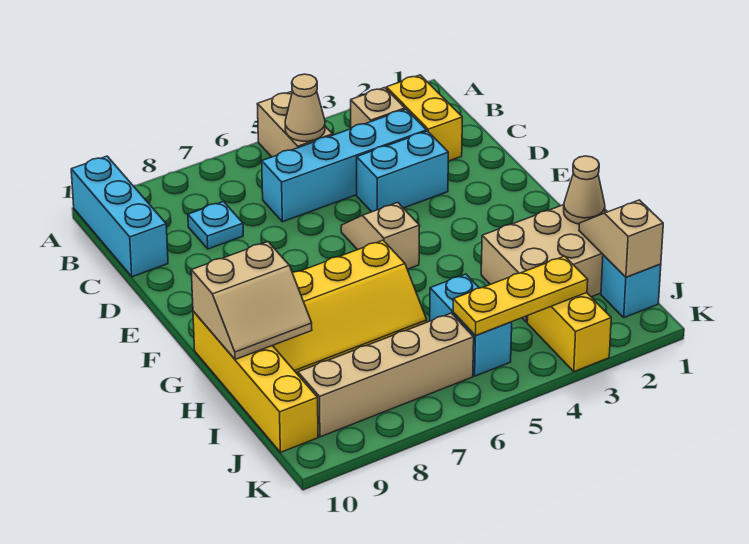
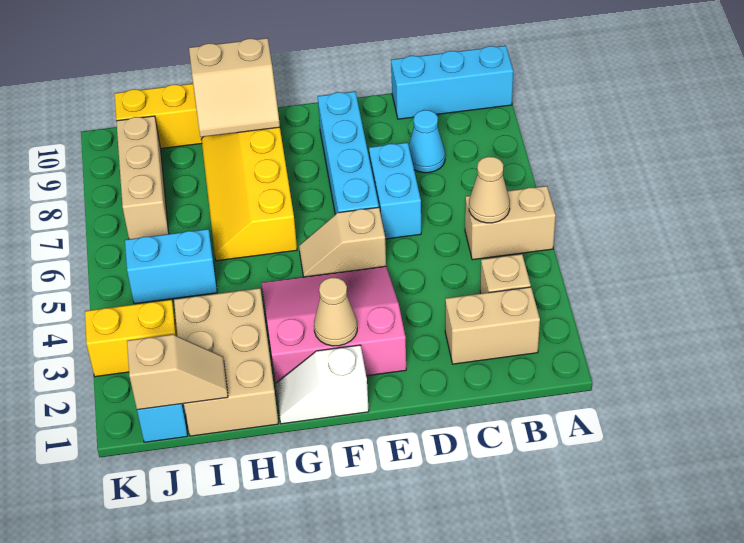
yellow brick B2:C2 level 1 -> tan brick B2:C2 level 1
cyan brick C3:C6 level 1 -> cyan brick E6:E9 level 1
cyan plate C8 level 1 -> cyan cone C8 level 1
cyan brick D3:D4 level 1 -> cyan brick D6:D7 level 1
none -> pink slope E2:G4 level 1 top 2
tan slope E5:F5 level 1 top F -> tan slope E5:F5 level 1 top E
none -> white slope F1:G1 level 1 top F
tan slope G9:H10 level 2 top G -> tan slope G9:H10 level 2 top 10
tan cone H1 level 2 -> tan cone F2 level 2
yellow plate J3:J5 level 2 -> none
tan brick J6:J9 level 1 -> tan brick J7:J9 level 1

